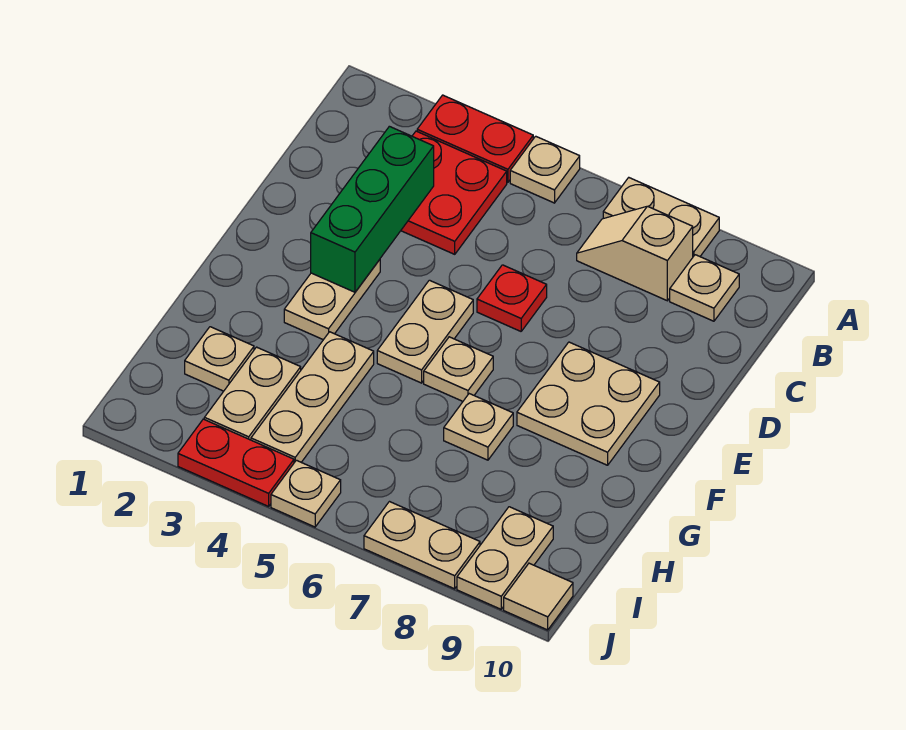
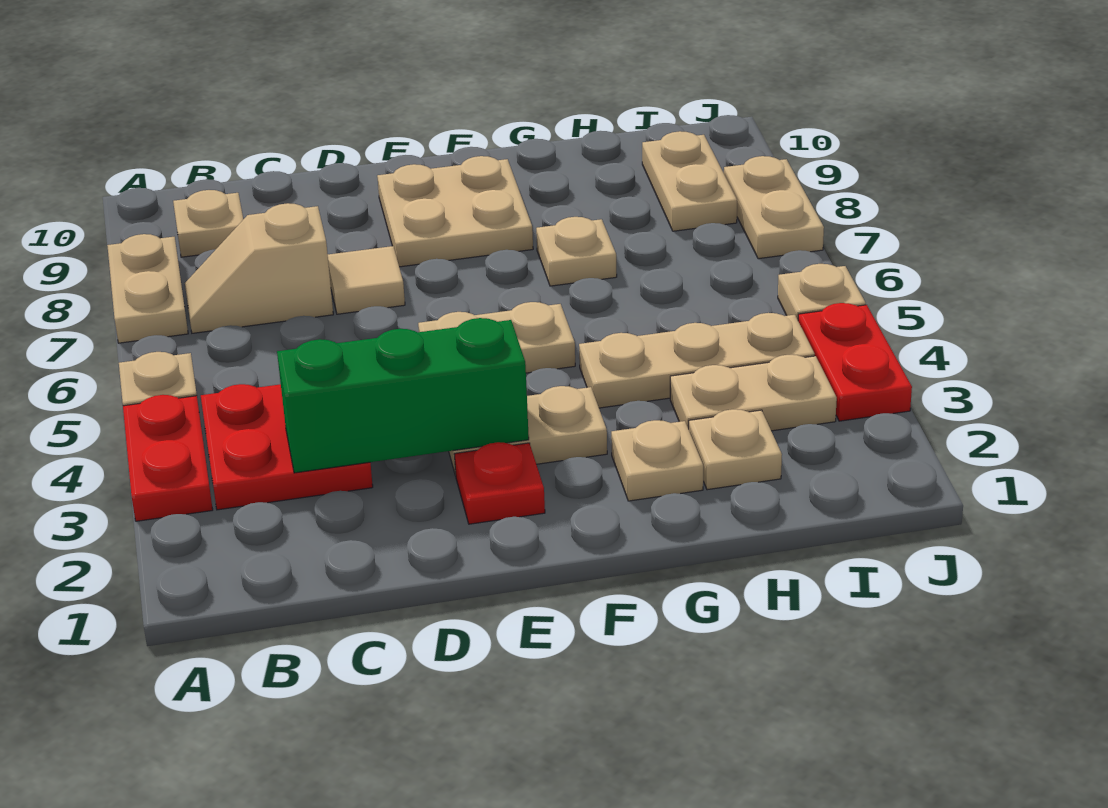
tan slope B7:B8 level 1 top 8 -> tan slope B7:C7 level 1 top C
red plate D6 level 1 -> red plate E2 level 1
tan plate F6 level 1 -> tan plate G2 level 1
tan plate I9:J9 level 1 -> tan plate I8:I9 level 1
tan tile J10 level 1 -> tan tile D7 level 1

